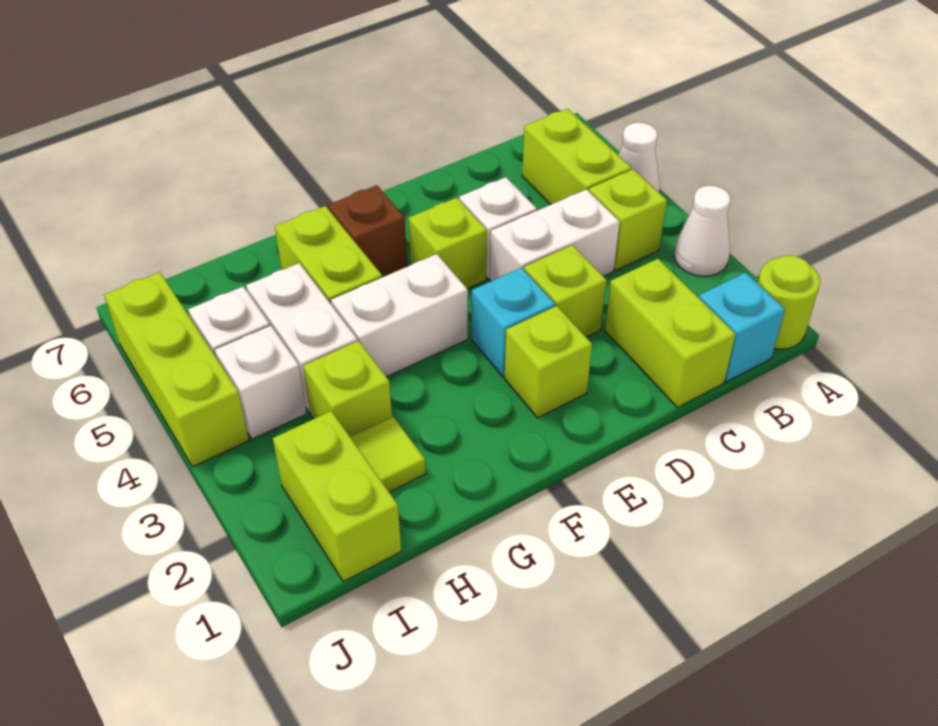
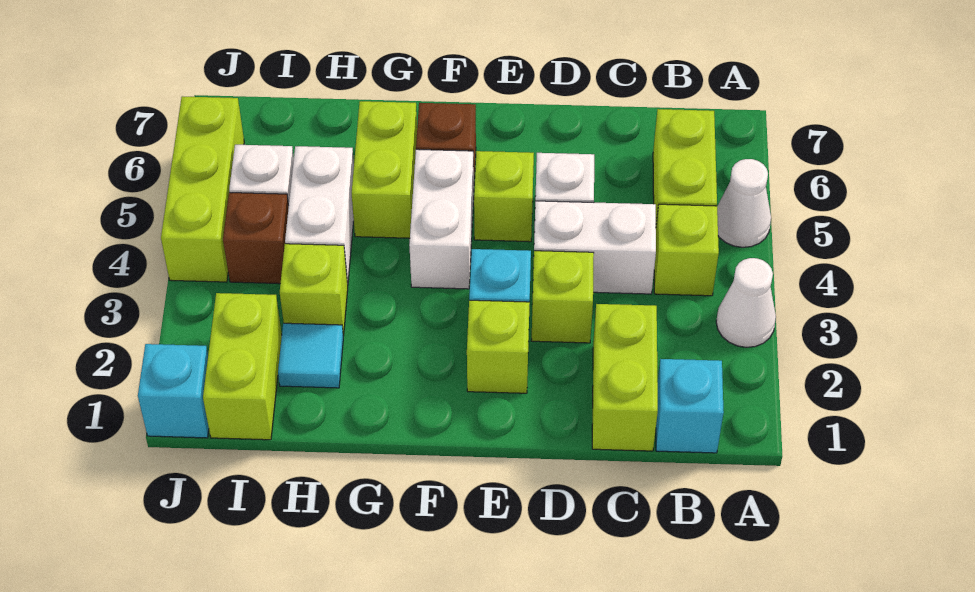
lime round brick A1 level 1 -> none
white brick F4:G4 level 1 -> white brick F4:F5 level 1
lime tile H2 level 1 -> cyan tile H2 level 1
white brick I4 level 1 -> brown brick I4 level 1
none -> cyan brick J1 level 1

